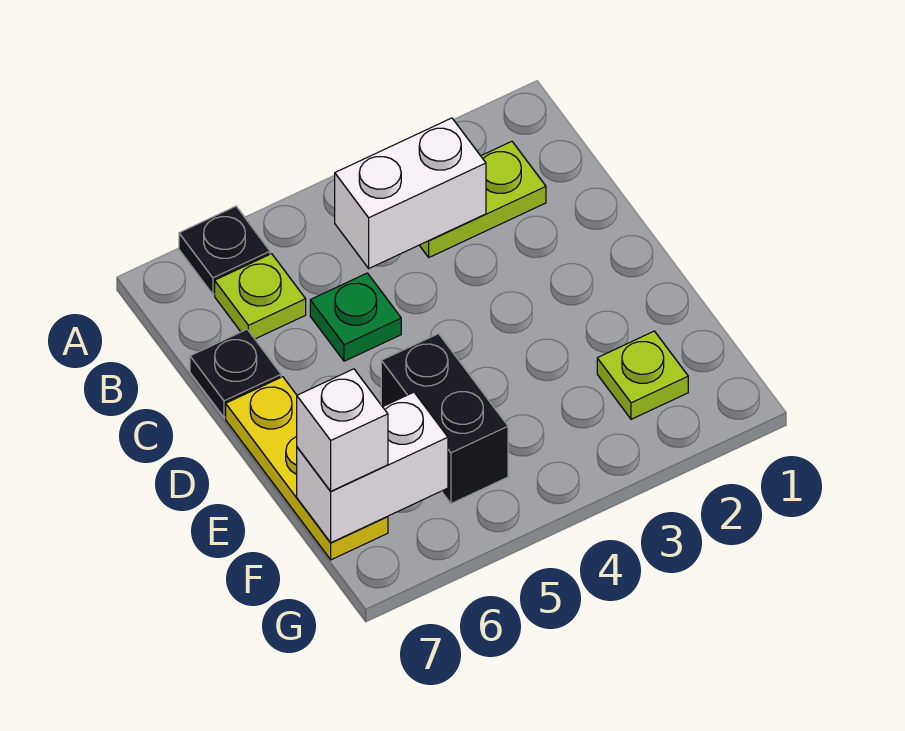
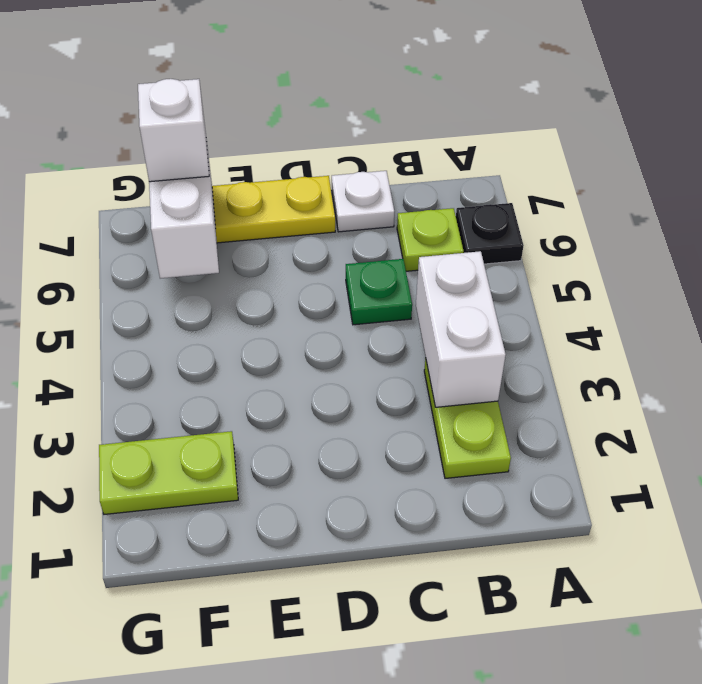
black plate C7 level 1 -> white plate C7 level 1
black brick E5:F5 level 1 -> none
lime plate F2 level 1 -> lime plate F2:G2 level 1

